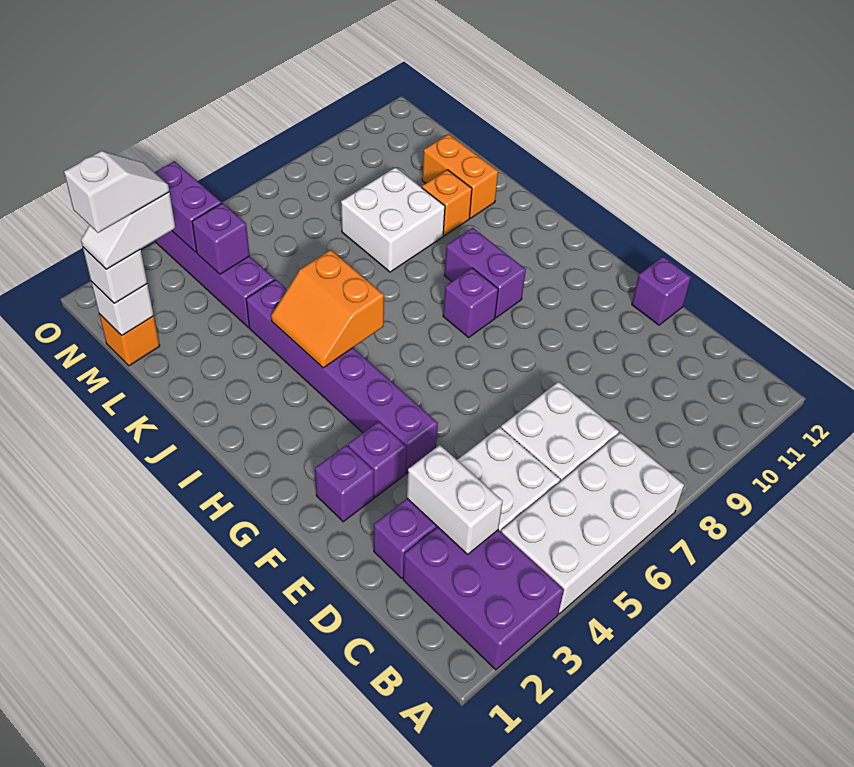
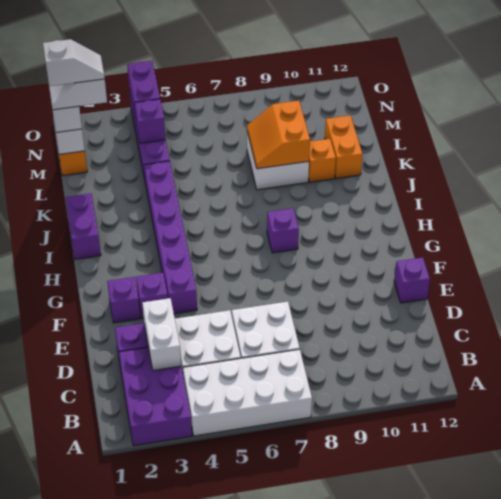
purple brick H9:I9 level 1 -> purple brick I1:J1 level 1
orange slope I4:J5 level 2 top 5 -> orange slope K8:L9 level 2 top 9

